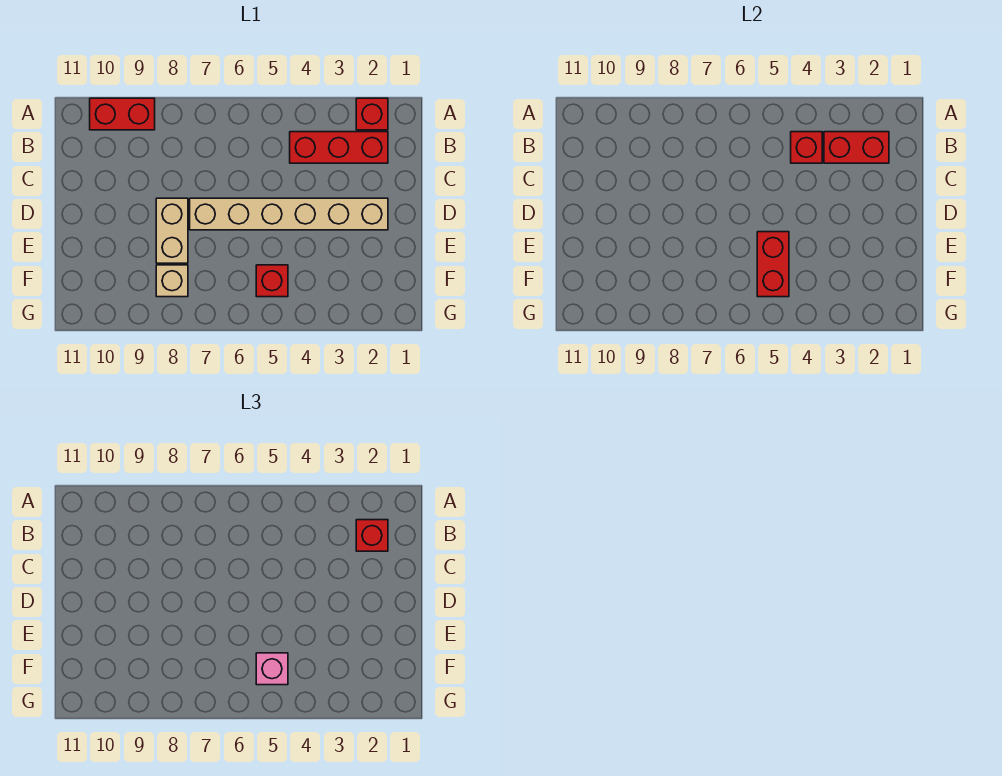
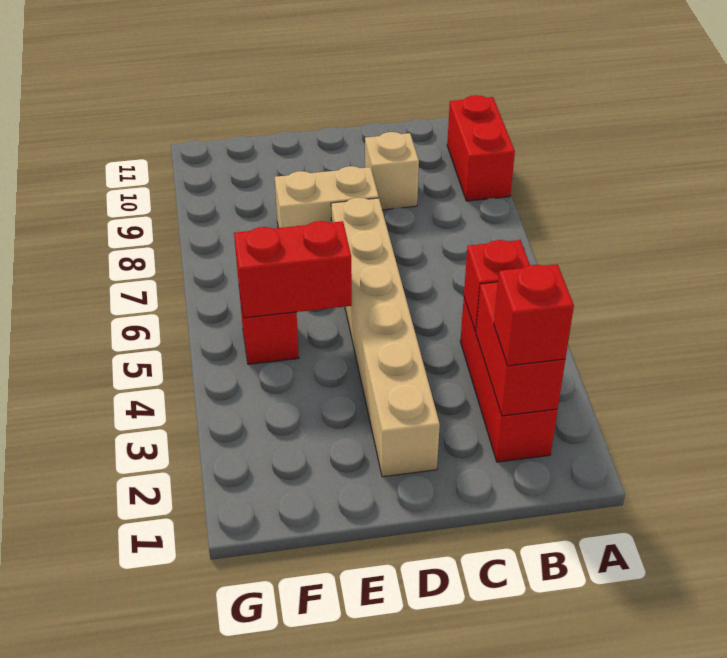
red brick A2 level 1 -> none
pink brick F5 level 3 -> none
tan brick F8 level 1 -> tan brick C9 level 1

